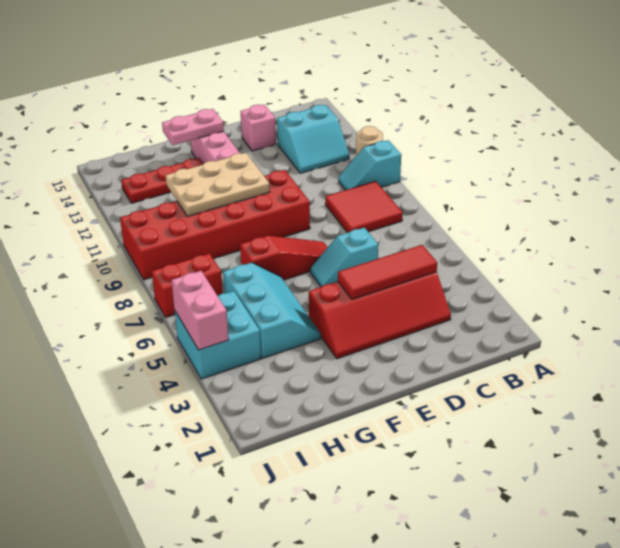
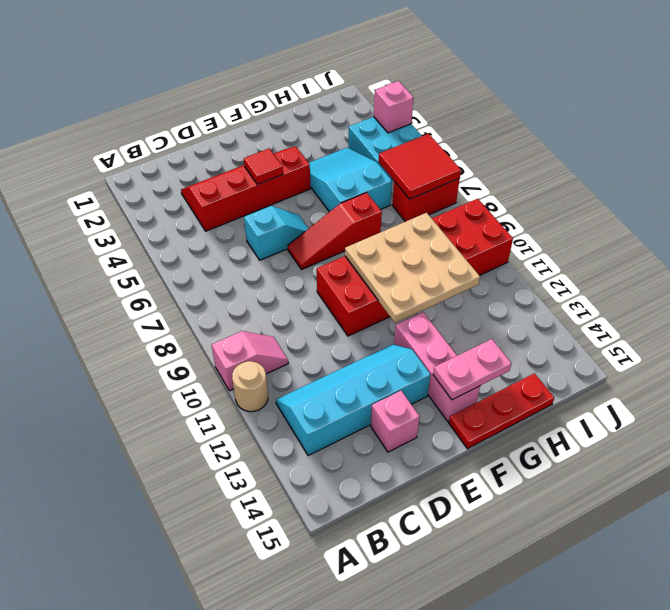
cyan slope A10:B10 level 1 top A -> pink slope A10:B10 level 1 top A
red tile B8:C9 level 1 -> red tile I6:J7 level 2
cyan slope B12:C13 level 1 top 13 -> cyan slope B12:E13 level 1 top 13
red tile C4:E4 level 2 -> red tile E4 level 2
tan plate F10:H11 level 2 -> tan plate F9:H11 level 2
cyan slope G4:H6 level 1 top H -> cyan slope G4:H6 level 1 top 6
red plate G13:I13 level 1 -> red plate F15:H15 level 1
pink brick J4:J5 level 2 -> pink brick J4 level 2

